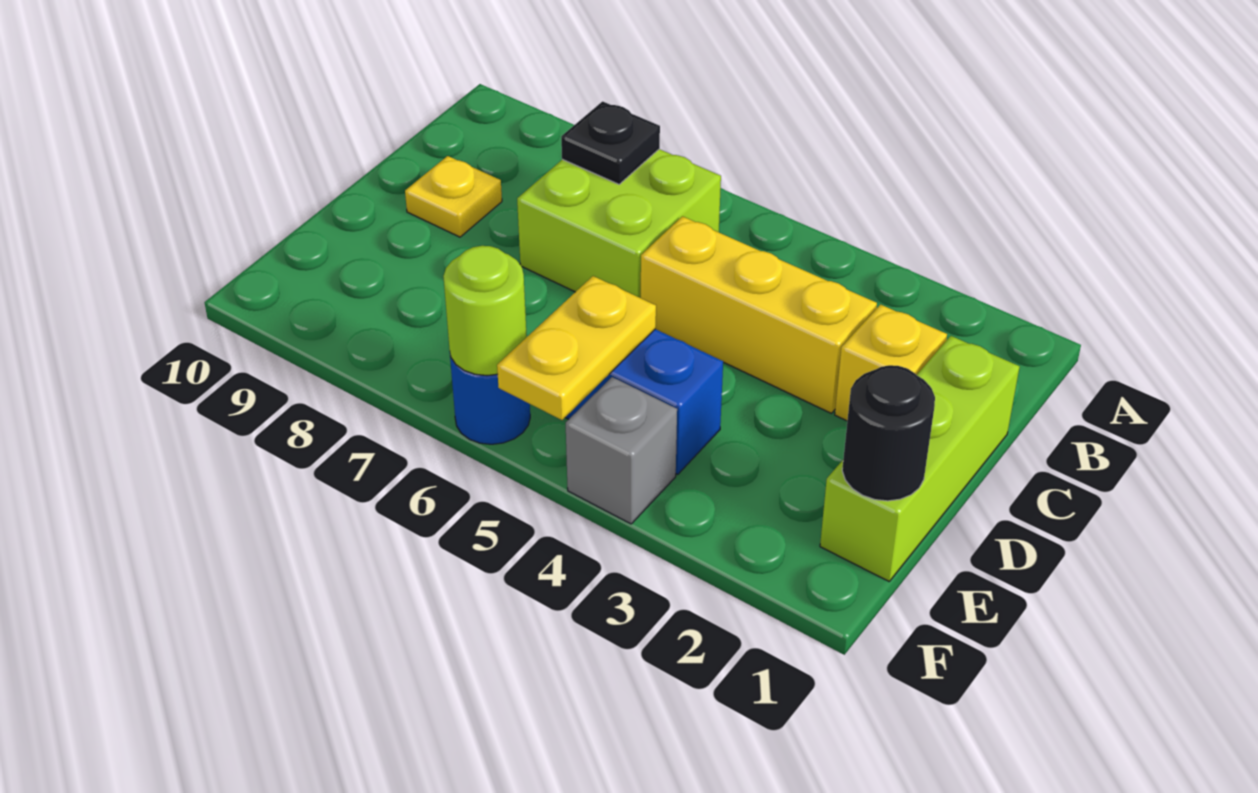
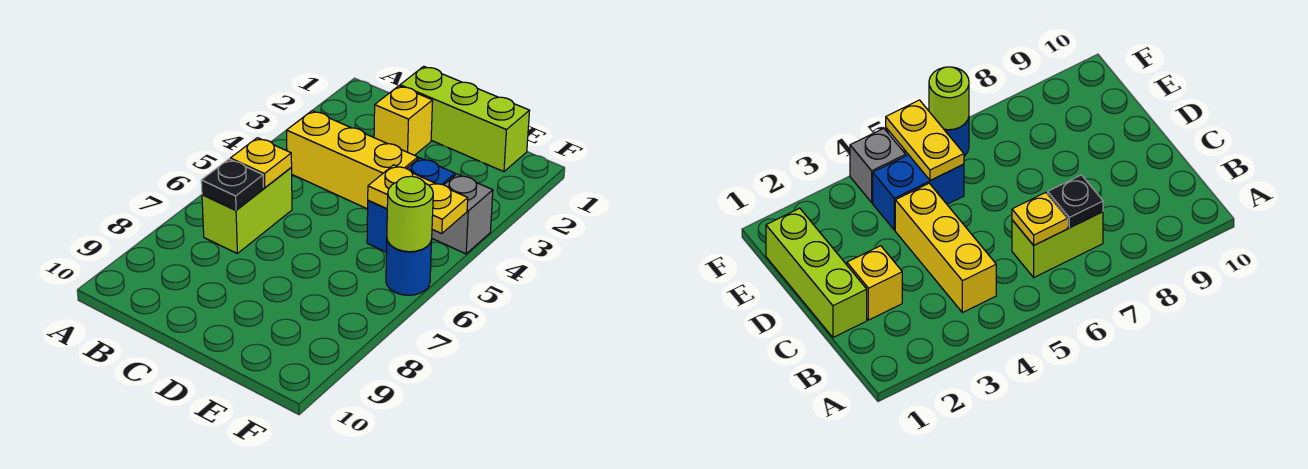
lime brick B6:C7 level 1 -> lime brick B6:B7 level 1
yellow brick C3:C5 level 1 -> yellow brick B4:D4 level 1
yellow plate C9 level 1 -> yellow plate B6 level 2
black round brick E1 level 2 -> none

